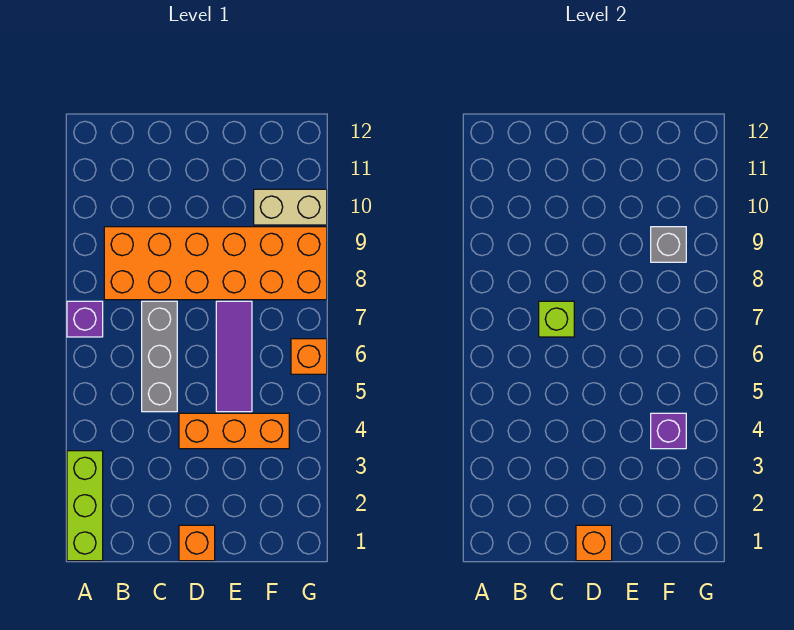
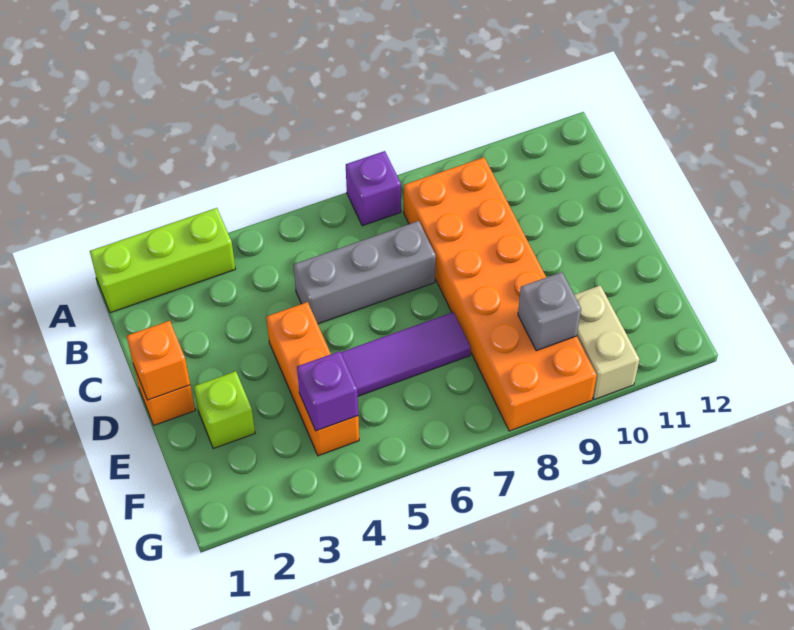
lime brick C7 level 2 -> lime brick E2 level 1
orange brick G6 level 1 -> none

